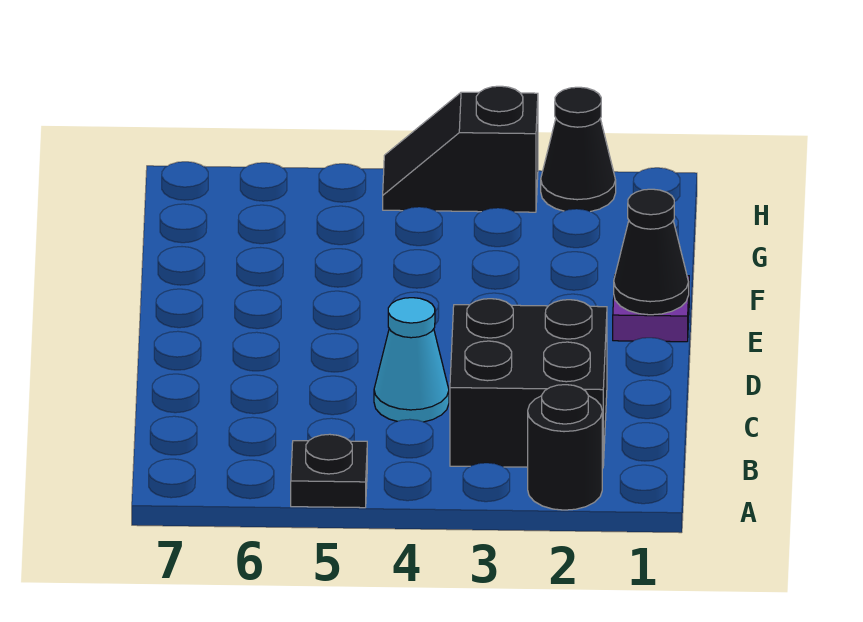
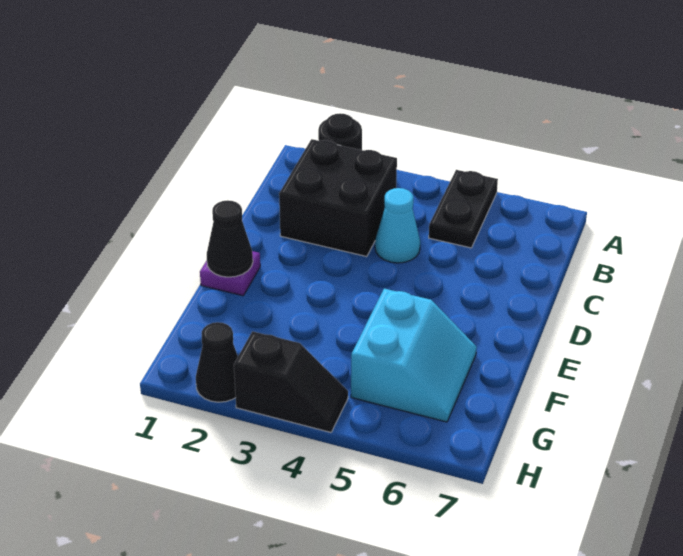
black plate A5 level 1 -> black plate A5:B5 level 1
none -> cyan slope F5:G6 level 1 top 5

